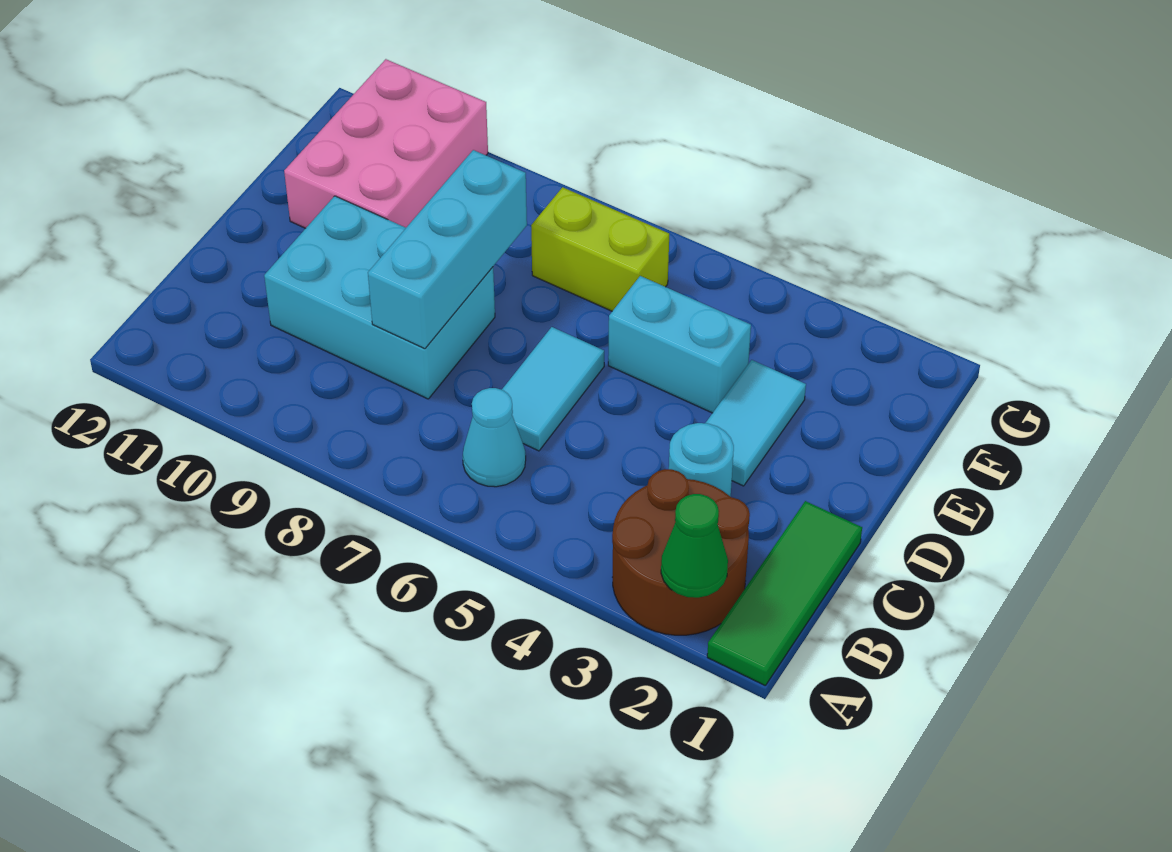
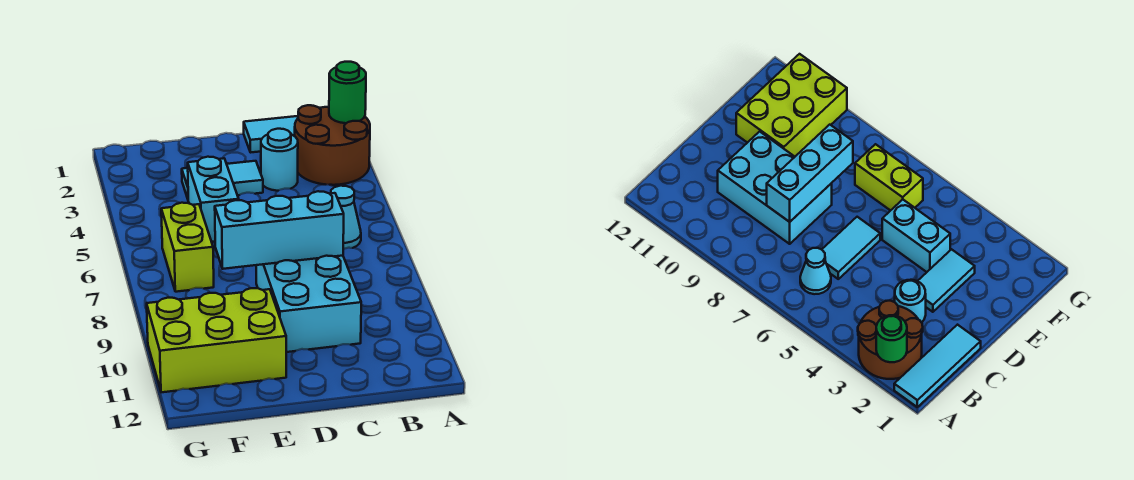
green tile A1:C1 level 1 -> cyan tile A1:C1 level 1
green cone A2 level 2 -> green round brick A2 level 2
pink brick E10:G11 level 1 -> lime brick E10:G11 level 1

